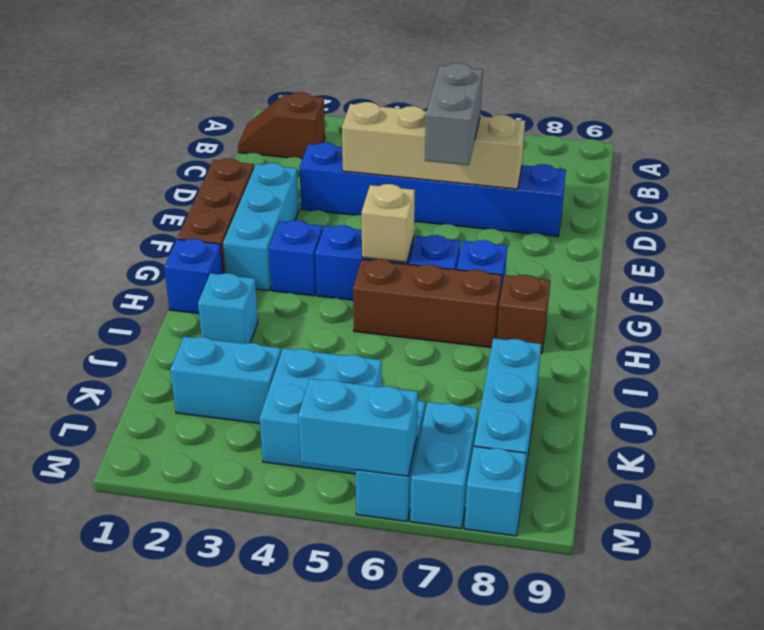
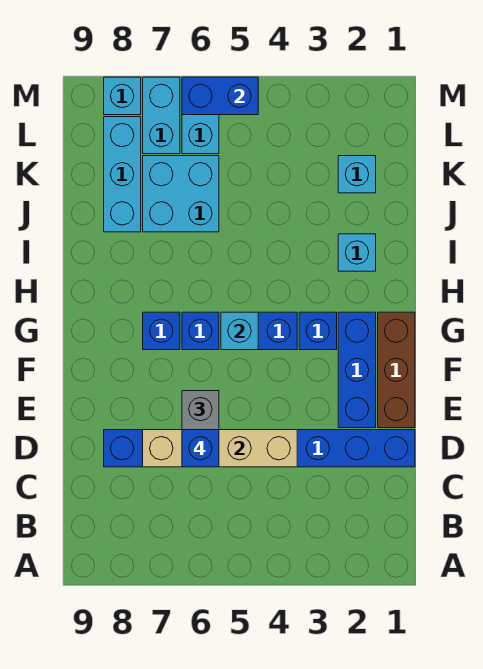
brown slope B1:B2 level 1 top 2 -> none
blue brick D3:D8 level 1 -> blue brick D1:D8 level 1
cyan brick E2:G2 level 1 -> blue brick E2:G2 level 1
tan brick G5 level 2 -> cyan brick G5 level 2
blue brick H1 level 1 -> blue brick D6 level 4
brown brick H5:H7 level 1 -> none
brown brick H8 level 1 -> none
cyan brick K2:K3 level 1 -> cyan brick K2 level 1
cyan brick K4:L5 level 1 -> cyan brick J6:K7 level 1
cyan brick M5:M6 level 2 -> blue brick M5:M6 level 2

